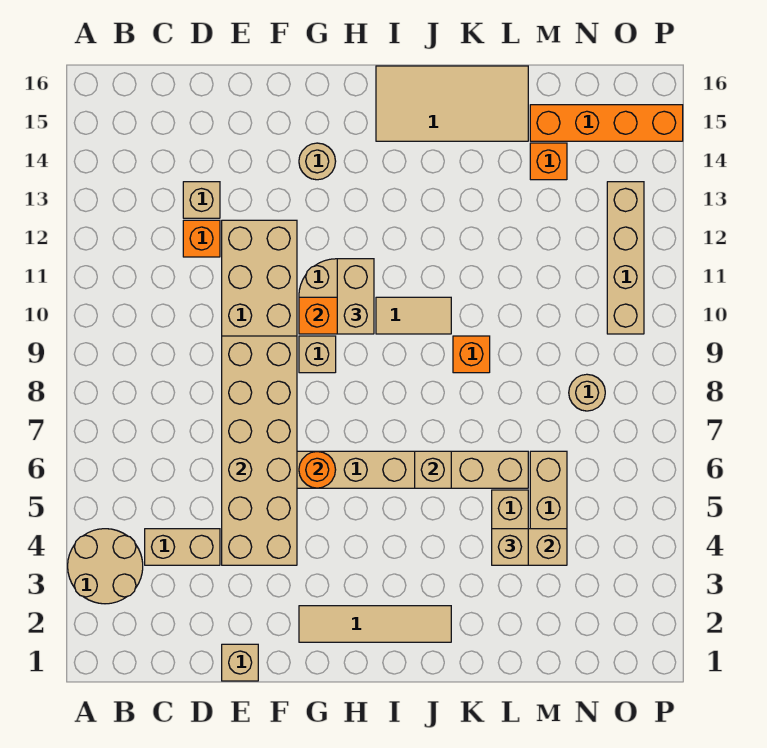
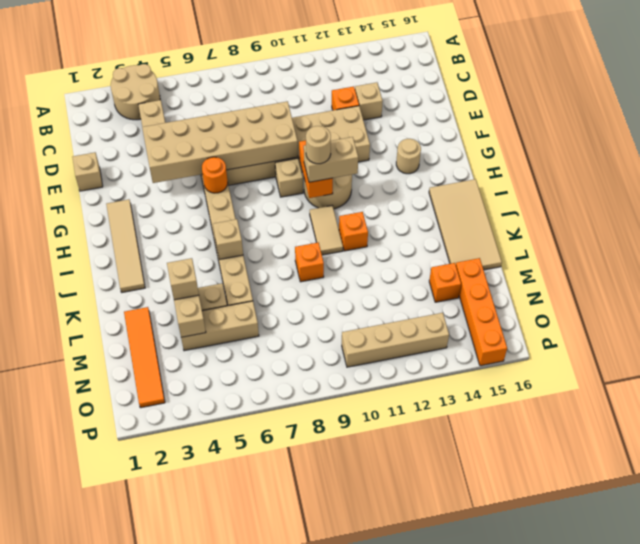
none -> orange brick J11 level 1
none -> orange tile L2:O2 level 1
tan round brick N8 level 1 -> tan round brick H10 level 4

